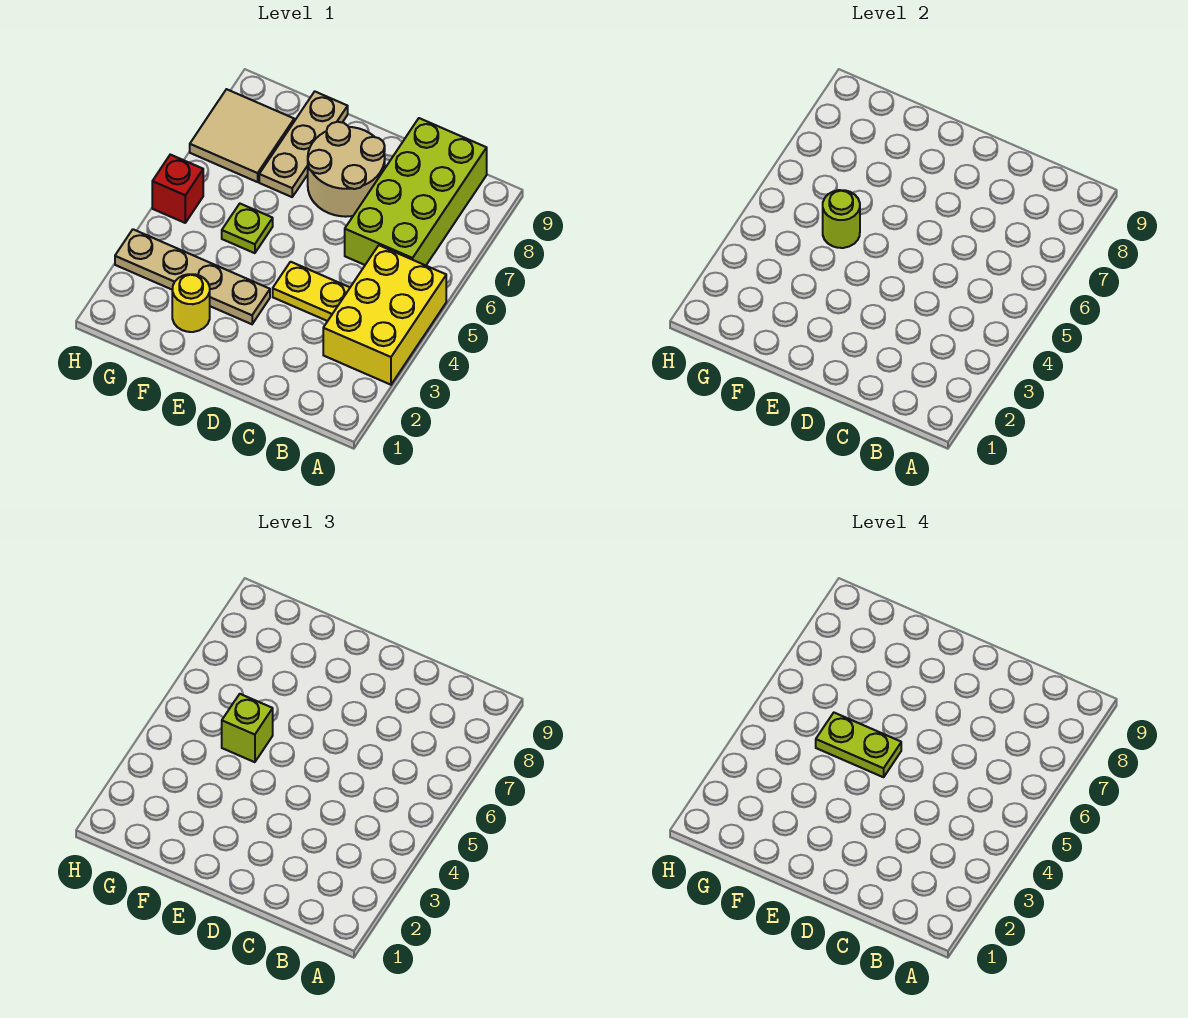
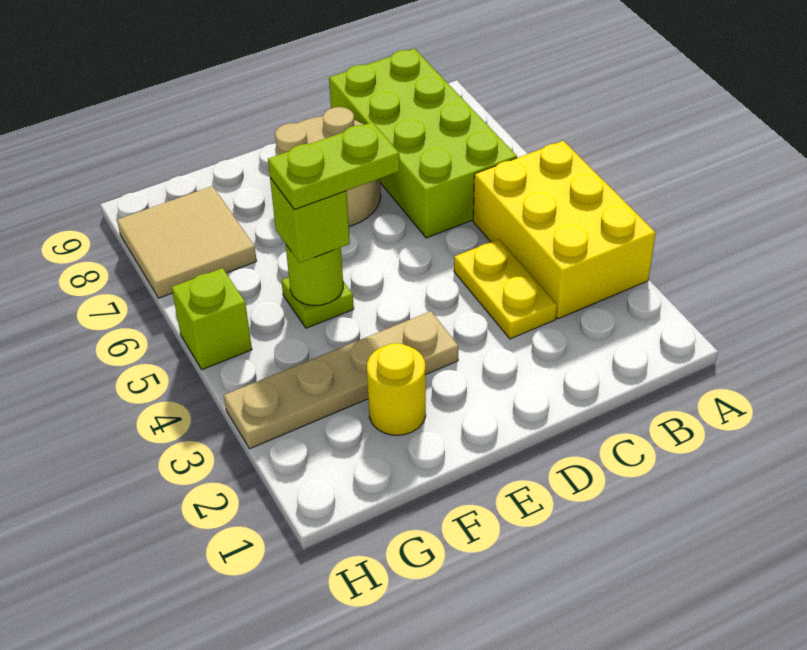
yellow plate C4:D4 level 1 -> yellow plate C3:C4 level 1
tan plate F7:F9 level 1 -> none
red brick H5 level 1 -> lime brick H5 level 1

